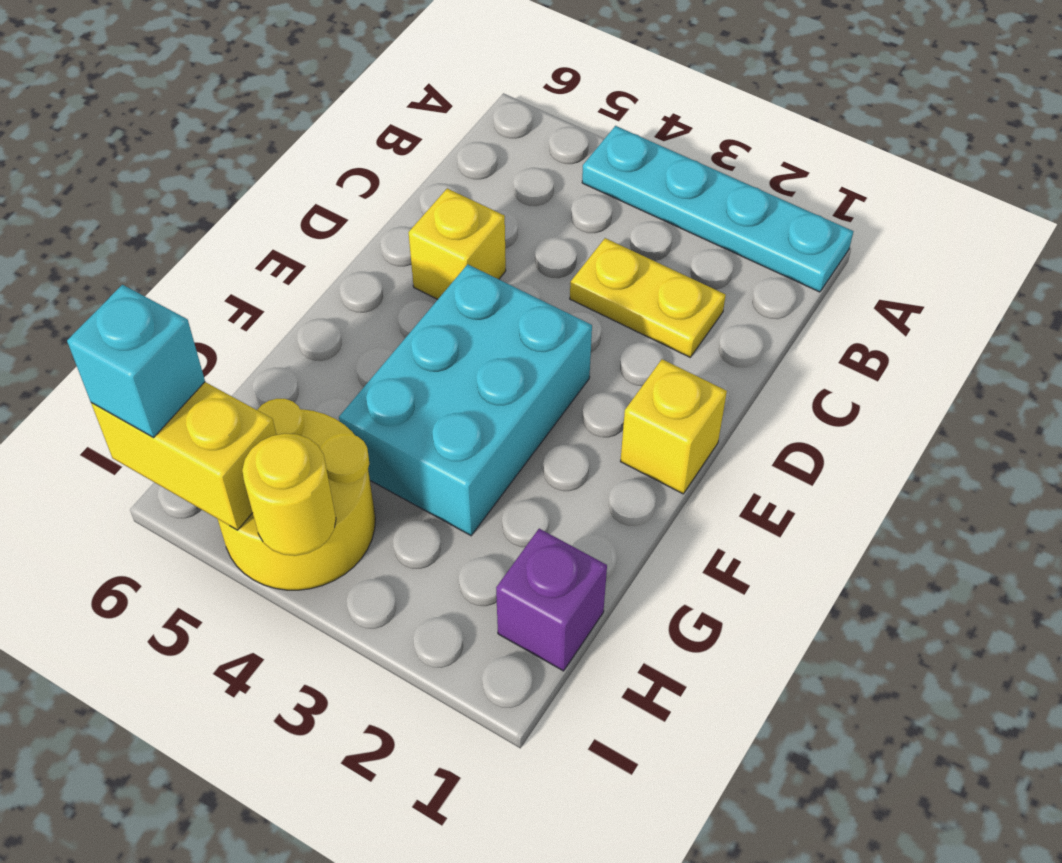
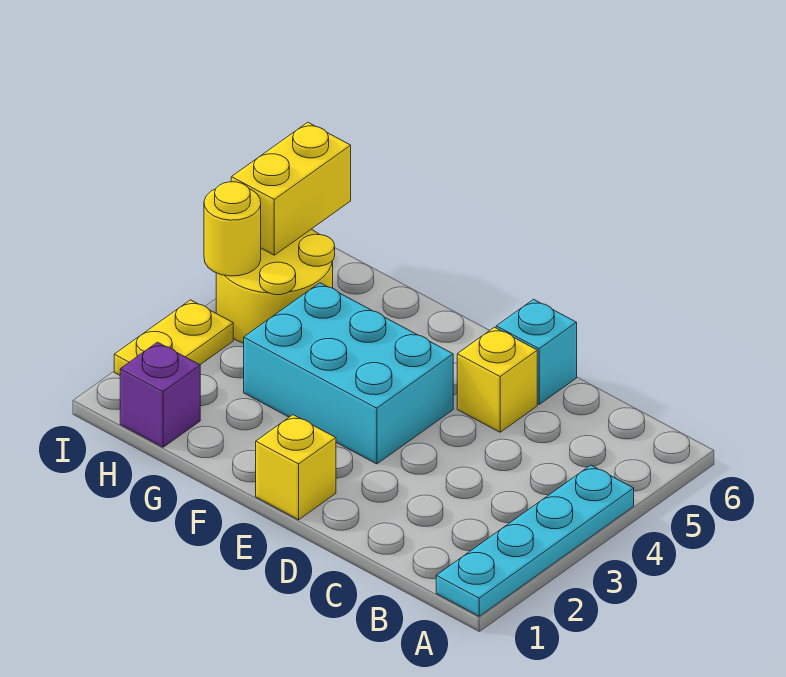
yellow plate C2:C3 level 1 -> yellow plate I2:I3 level 1
cyan brick I6 level 3 -> cyan brick D6 level 1

